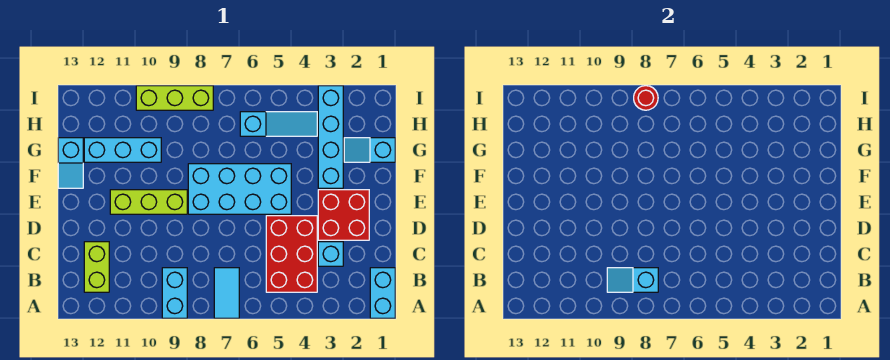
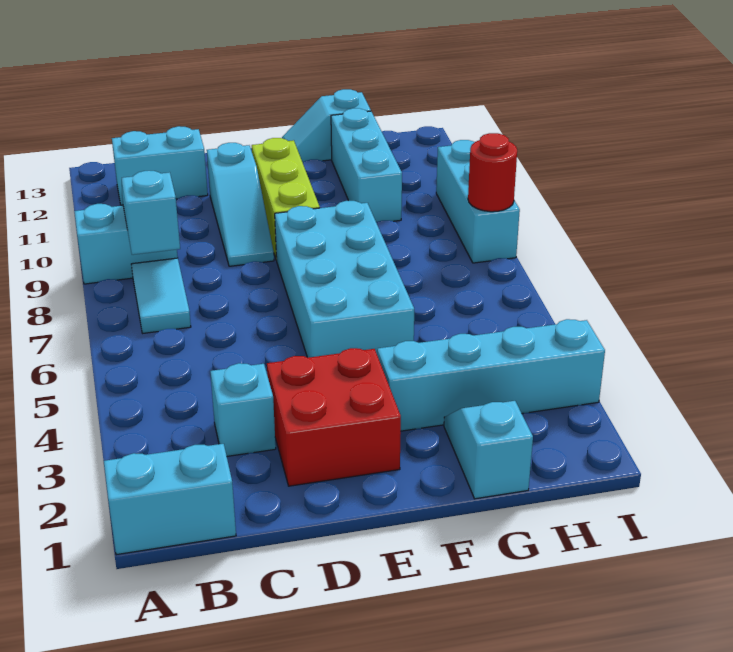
cyan tile A7:B7 level 1 -> cyan tile B7:B8 level 1
red brick B4:D5 level 1 -> none
lime brick B12:C12 level 1 -> cyan brick B12:C12 level 1
cyan slope H4:H6 level 1 top 6 -> cyan slope D9:D11 level 1 top 11
lime brick I8:I10 level 1 -> cyan brick I8:I10 level 1

